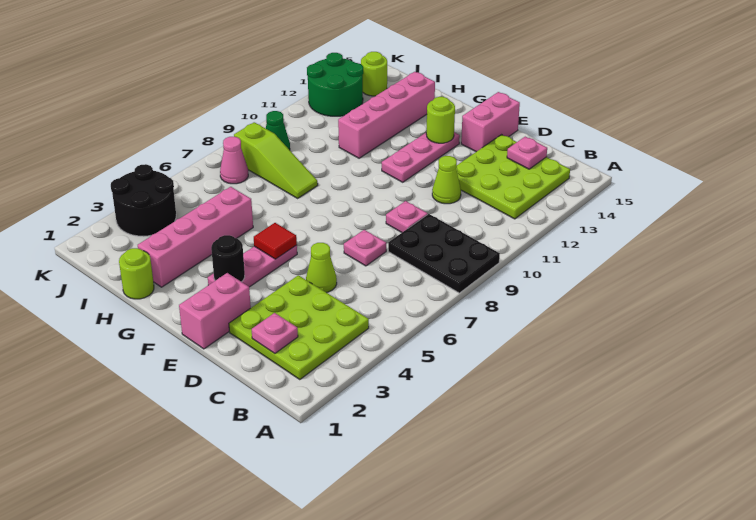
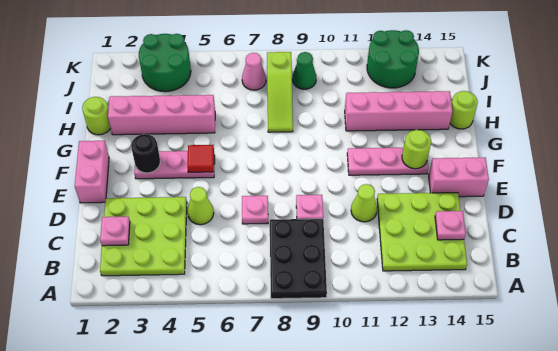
pink brick E1:E2 level 1 -> pink brick E1:F1 level 1
black round brick J3:K4 level 1 -> green round brick J3:K4 level 1
lime round brick J14 level 1 -> lime round brick H15 level 1

